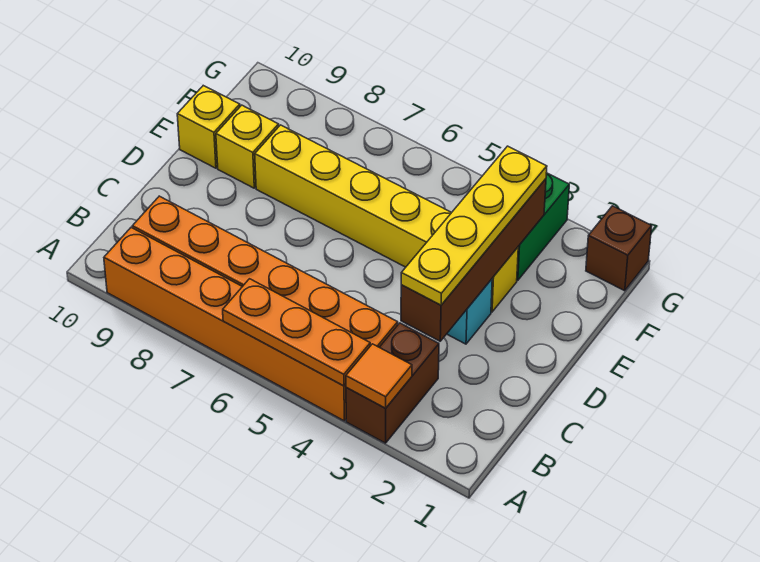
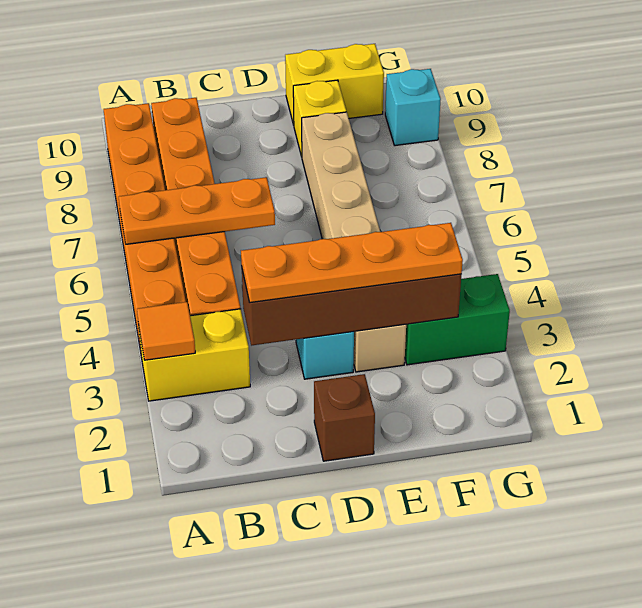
brown brick A3:B3 level 1 -> yellow brick A3:B3 level 1
orange plate A4:A6 level 2 -> orange plate A6:C6 level 2
yellow plate C3:F3 level 3 -> orange plate C3:F3 level 3
yellow brick E3:E8 level 1 -> tan brick E3:E8 level 1
yellow brick E10 level 1 -> yellow brick E10:F10 level 1
brown brick G1 level 1 -> brown brick D1 level 1
none -> cyan brick G9 level 1

